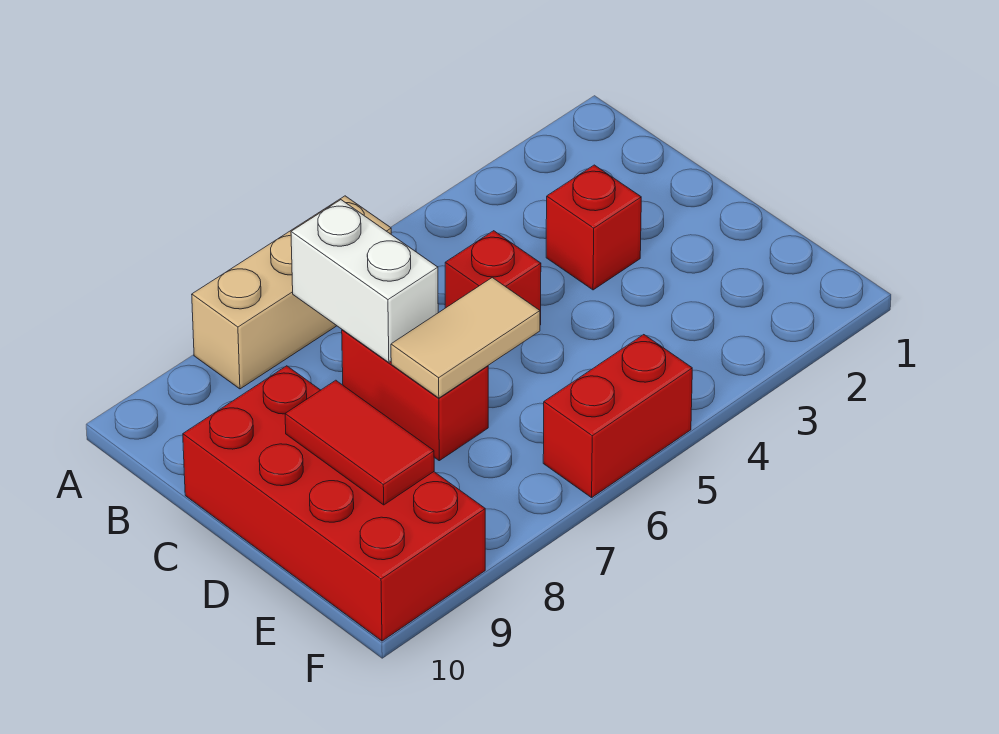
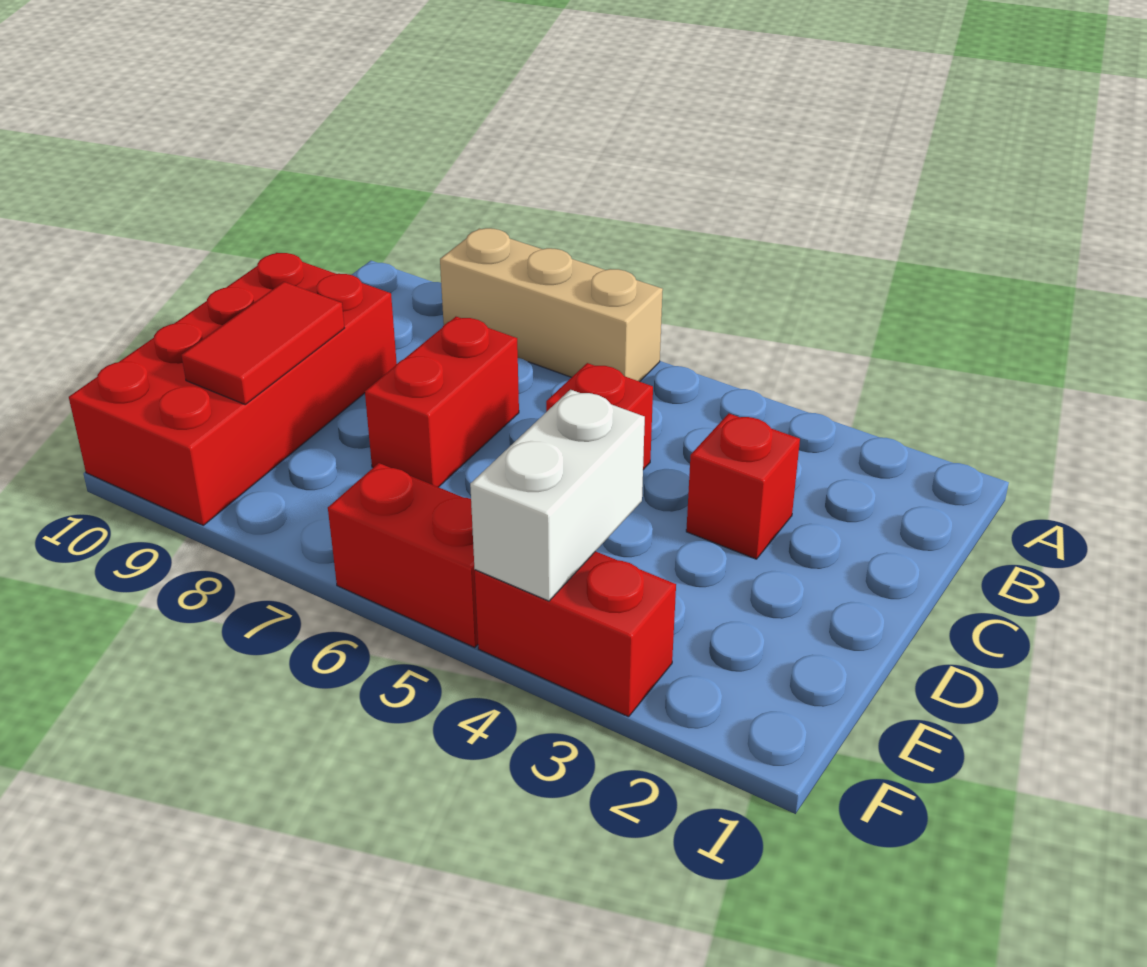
white brick B7:C7 level 2 -> white brick E4:F4 level 2
tan tile D6:D7 level 2 -> none
none -> red brick F3:F4 level 1

